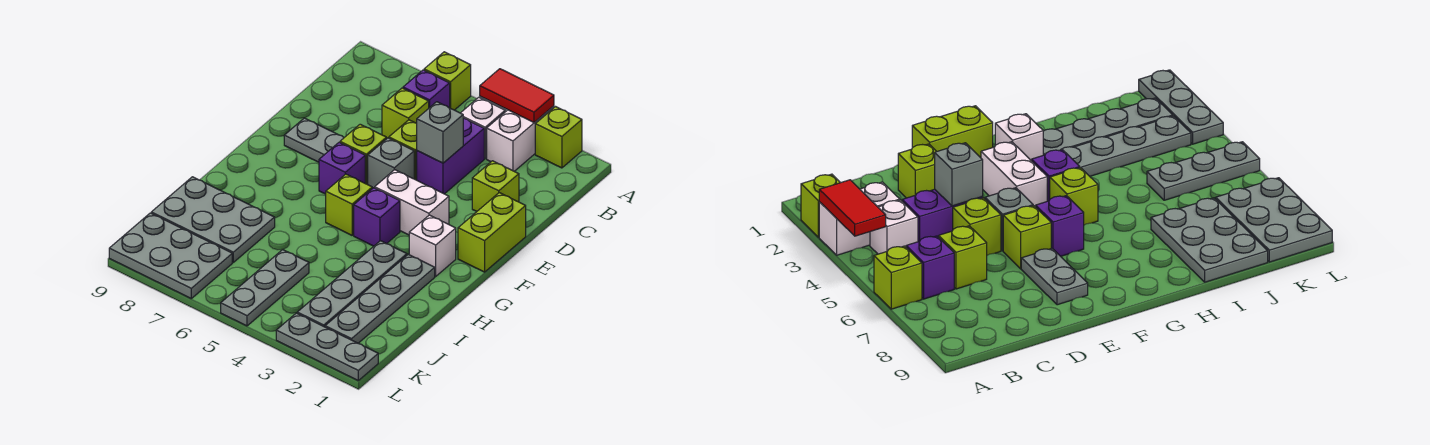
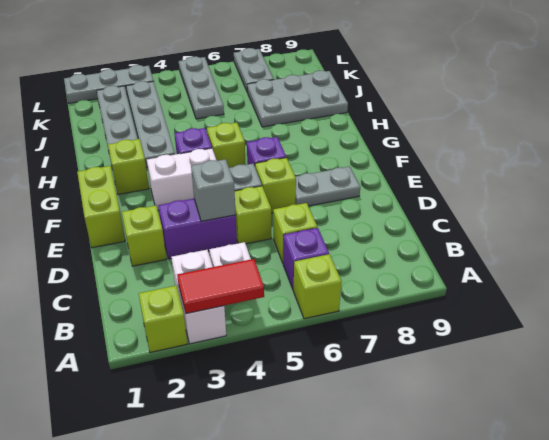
purple brick C4:D4 level 1 -> purple brick D3:D4 level 1
white brick G2 level 1 -> lime brick G2 level 1
grey plate K7:L9 level 1 -> grey plate K7:L7 level 1

